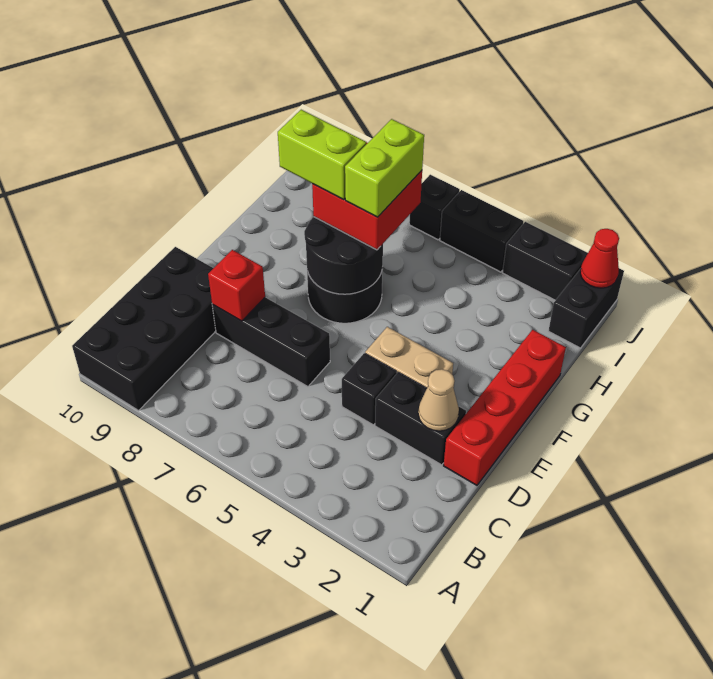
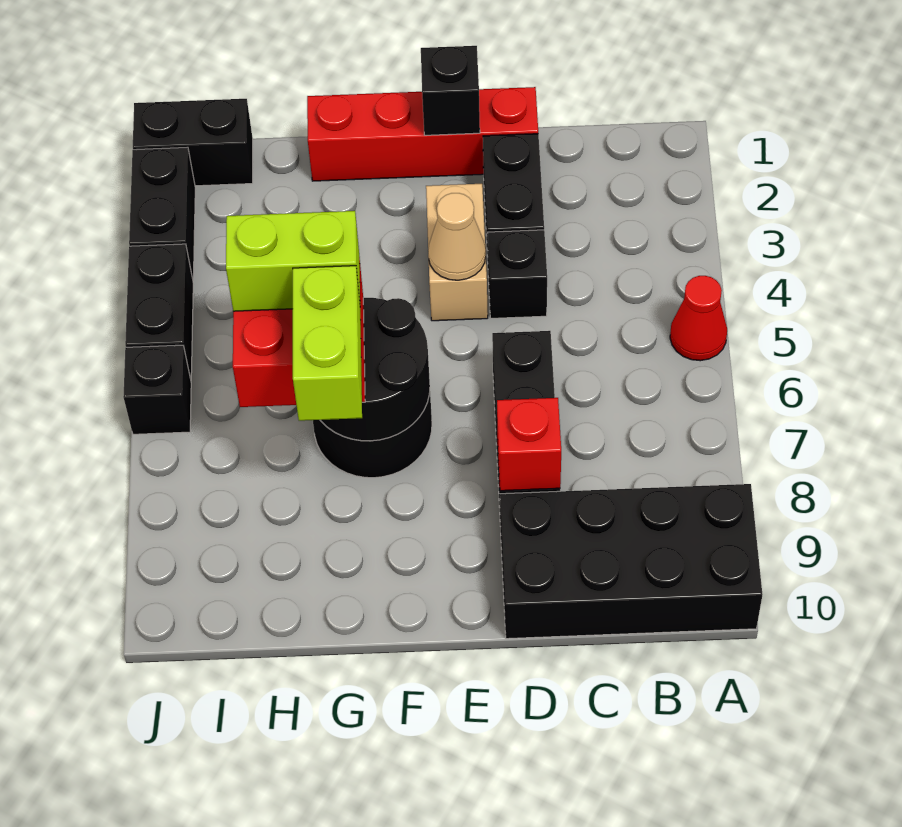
tan cone D2 level 2 -> tan cone E4 level 2
none -> black brick E1 level 2
red cone J1 level 2 -> red cone A5 level 1

